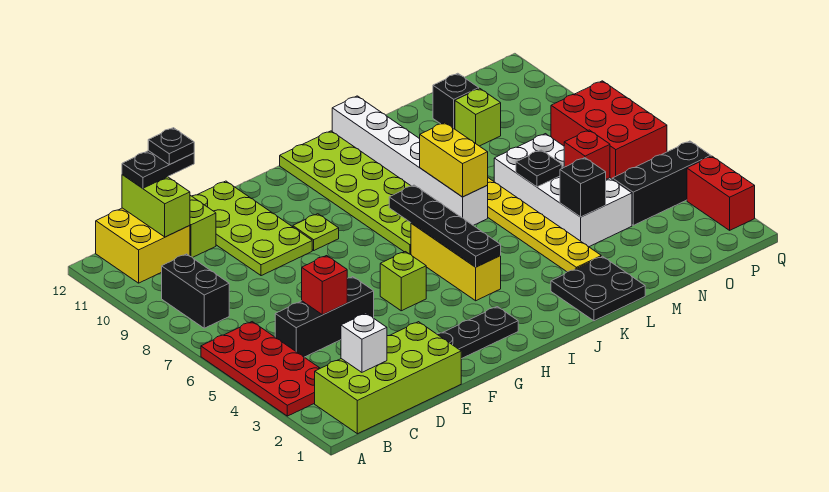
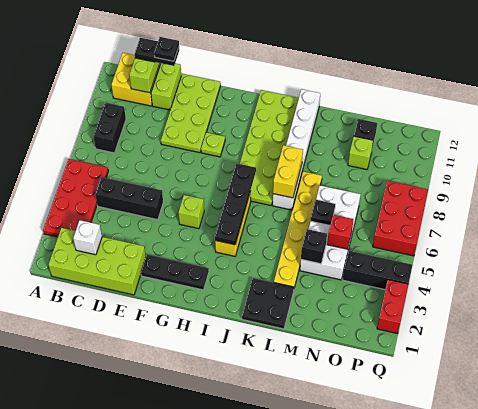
red brick D5 level 2 -> none

